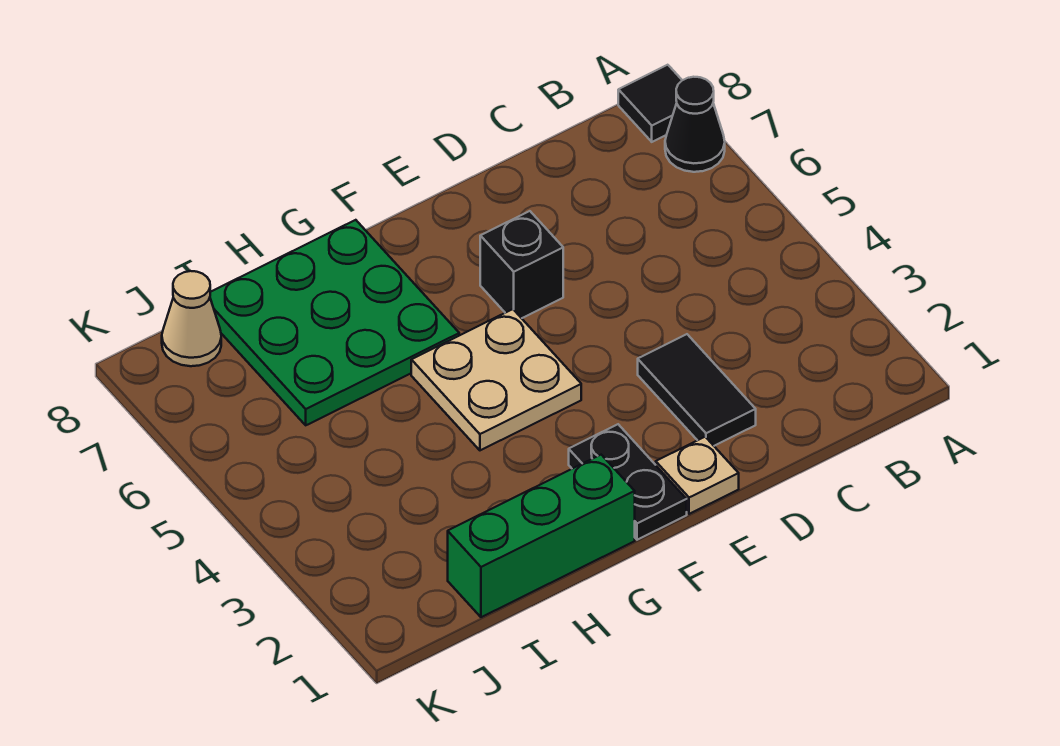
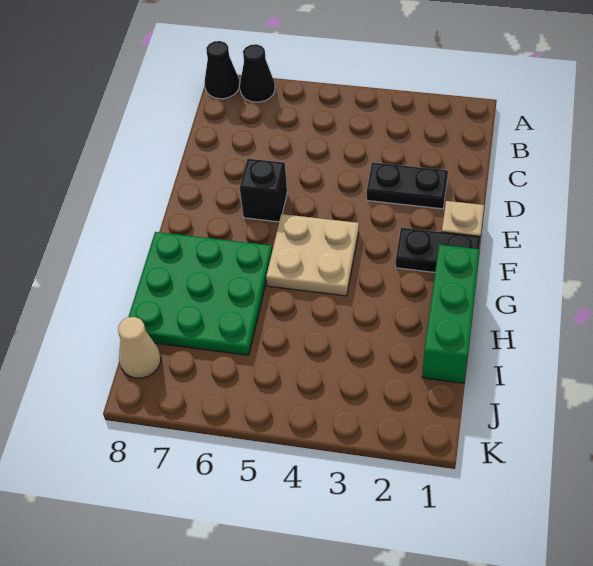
black tile A8 level 1 -> black cone A8 level 1
black tile D2:D3 level 1 -> black plate D2:D3 level 1

